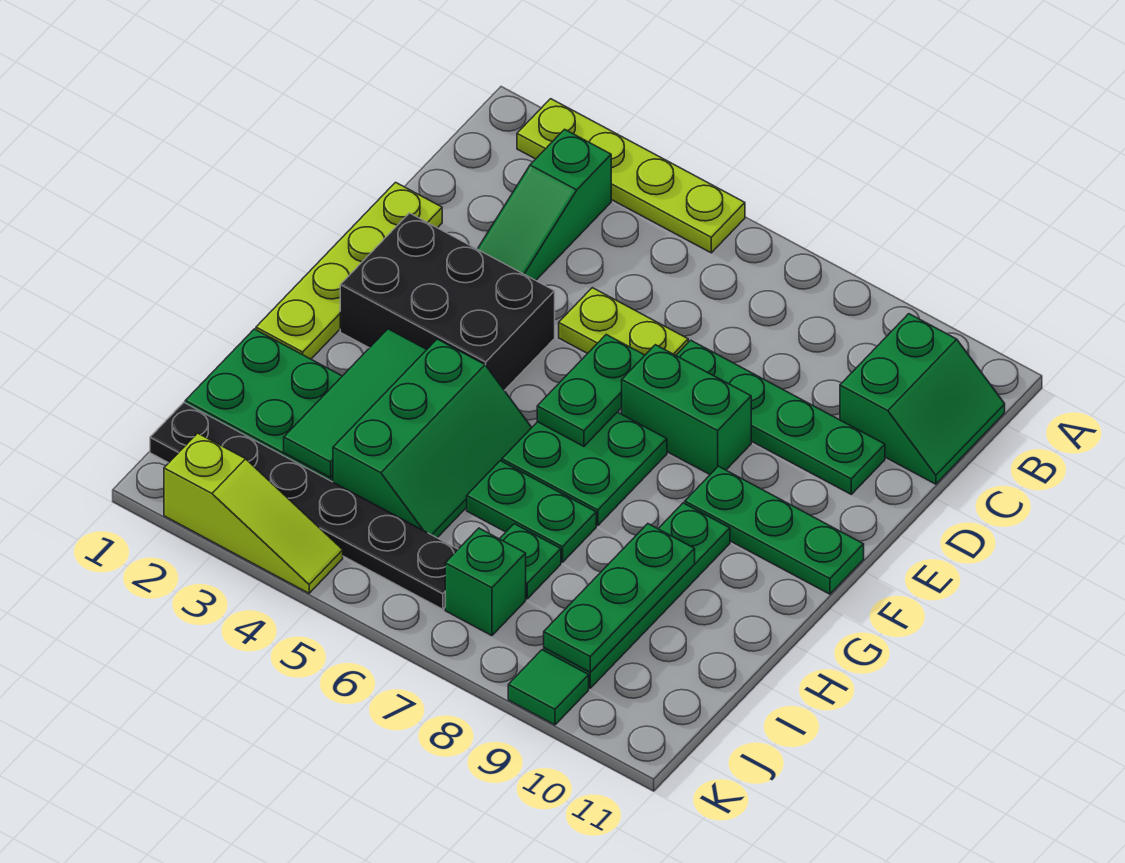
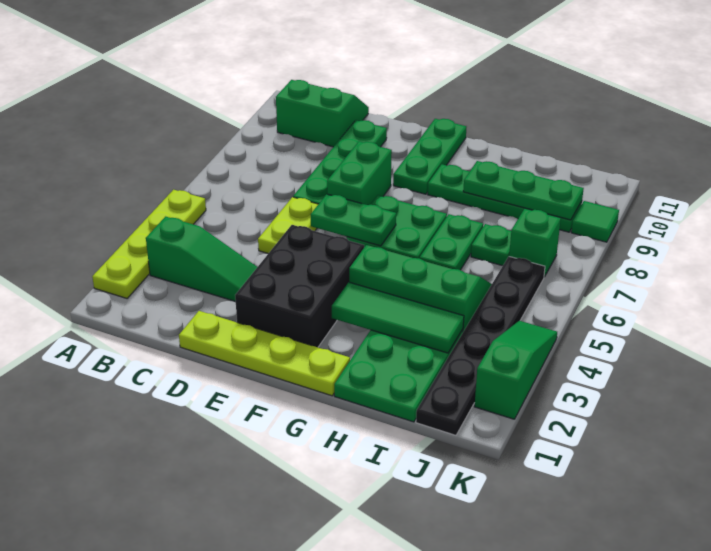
lime slope K2:K4 level 1 top 2 -> green slope K2:K4 level 1 top 2

